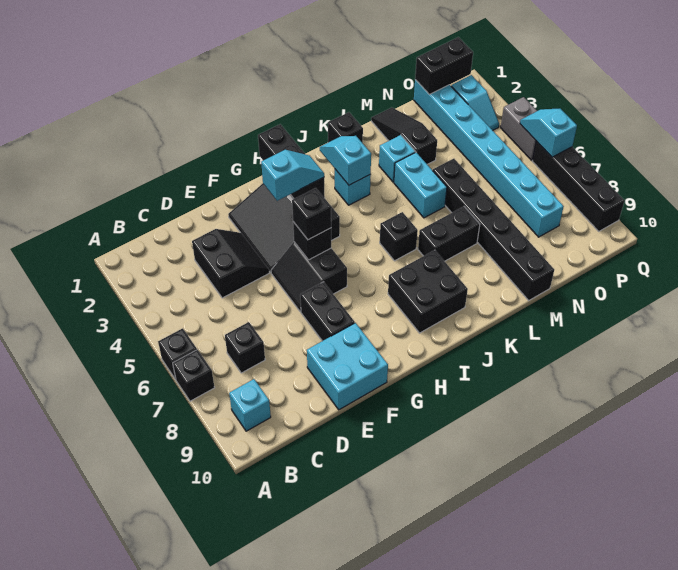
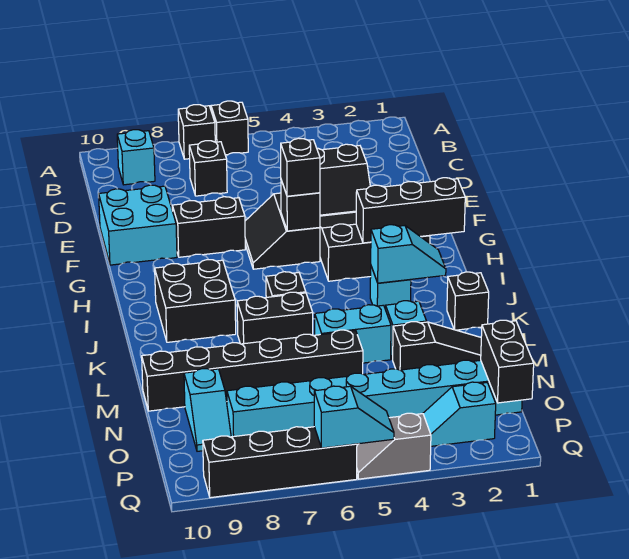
black slope F5:G6 level 1 top G -> black slope F5:G6 level 1 top 5
cyan slope G3:H3 level 3 top G -> cyan slope N9:O9 level 1 top N
black brick K7:L7 level 1 -> black brick K6:K7 level 1
grey brick Q4:Q5 level 1 -> grey slope Q4:Q5 level 1 top 4

